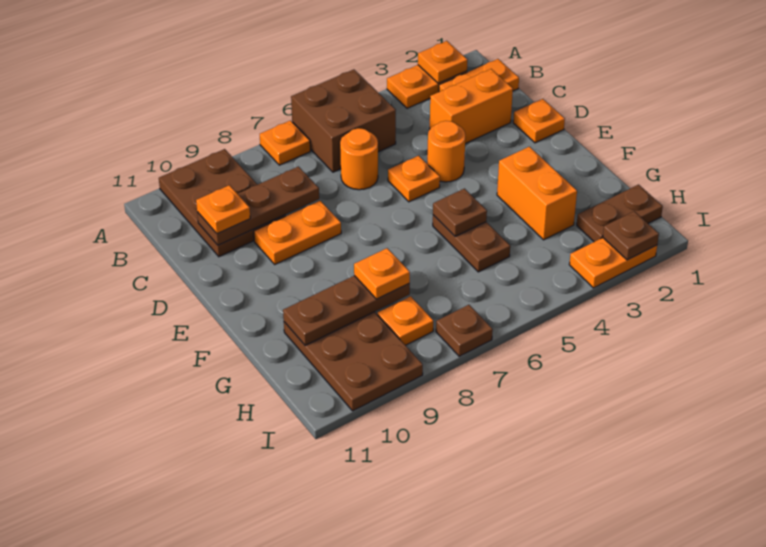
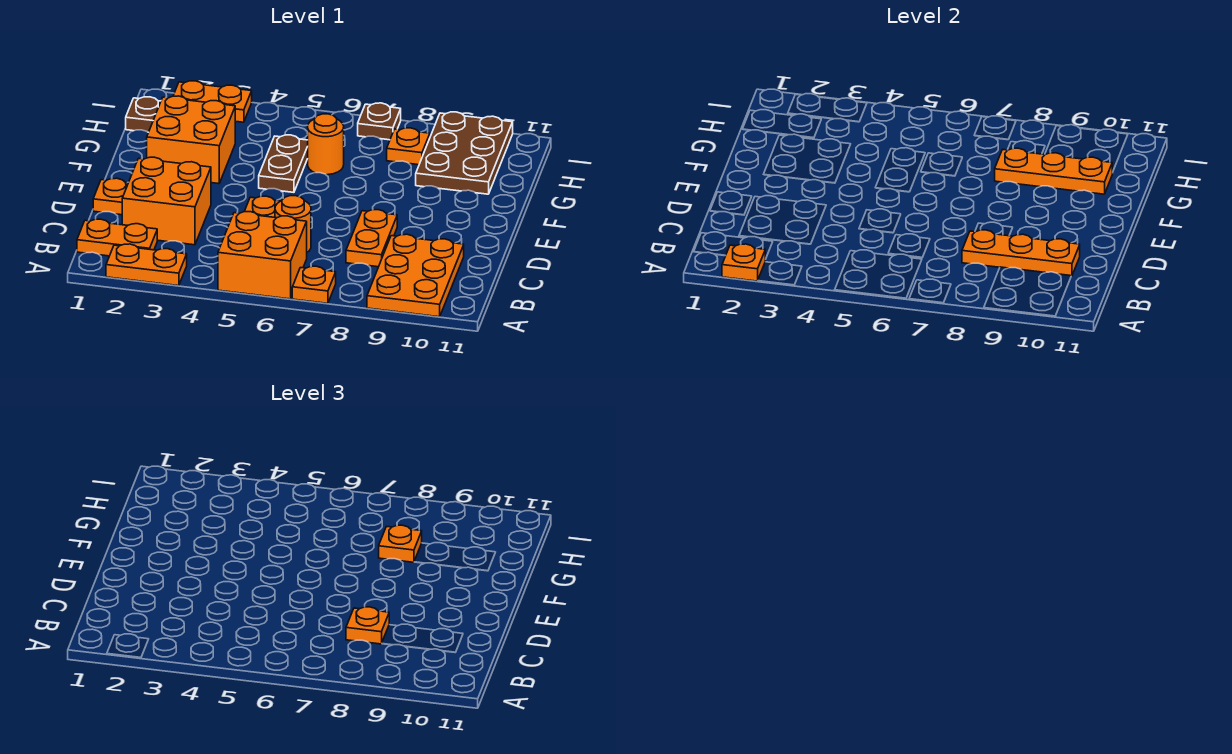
brown brick A5:B6 level 1 -> orange brick A5:B6 level 1
brown plate A9:C10 level 1 -> orange plate A9:C10 level 1
orange brick C2:C3 level 1 -> orange brick C2:D3 level 1
brown plate C8:C10 level 2 -> orange plate C8:C10 level 2
orange plate C10 level 3 -> orange plate C8 level 3
orange round brick D4 level 1 -> orange round brick G6 level 1
orange plate D8:D9 level 1 -> orange plate C8:D8 level 1
orange brick F3:G3 level 1 -> orange brick F2:G3 level 1
brown plate F5 level 2 -> none
brown plate G8:G10 level 2 -> orange plate G8:G10 level 2
brown plate I2 level 2 -> none

